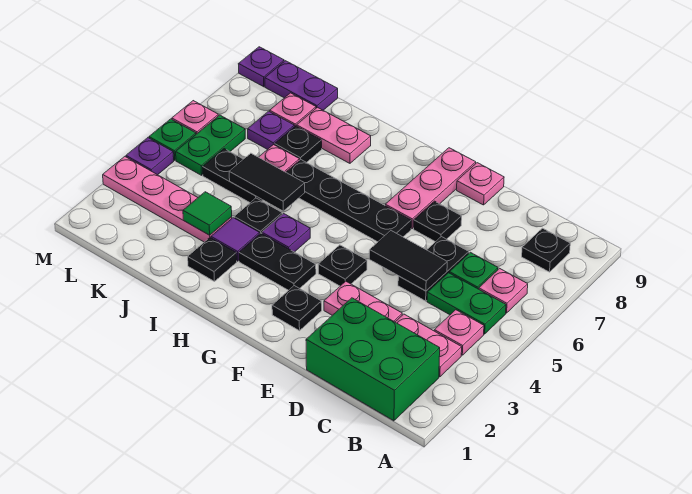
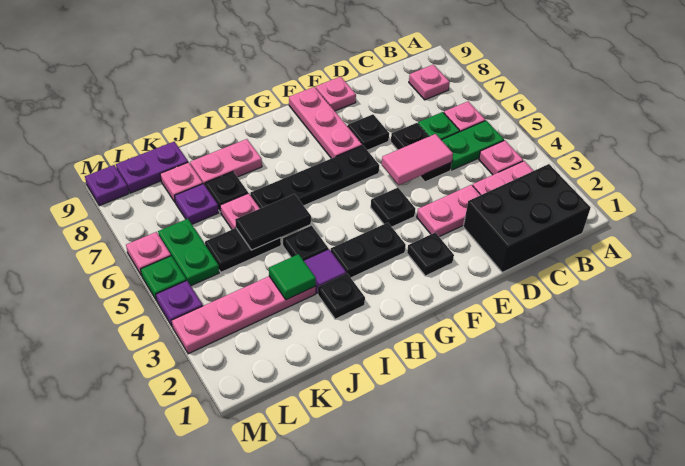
green brick B1:D2 level 1 -> black brick B1:D2 level 1
black plate B8 level 1 -> pink plate B8 level 1
black tile D5:E5 level 2 -> pink tile D5:E5 level 2
purple plate H4 level 1 -> none

